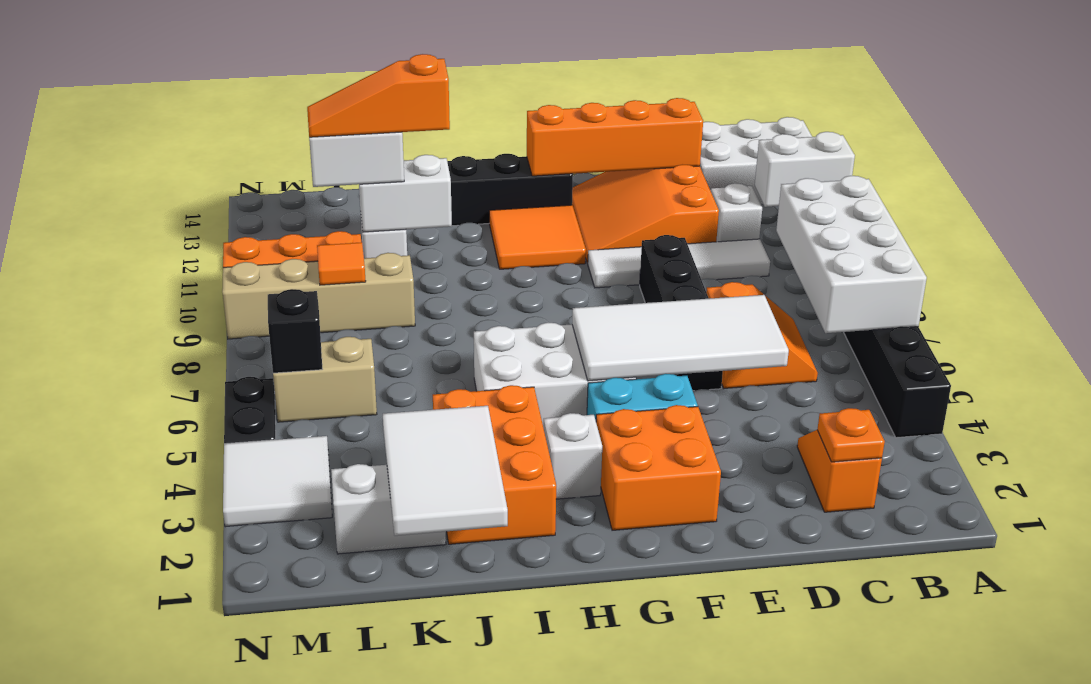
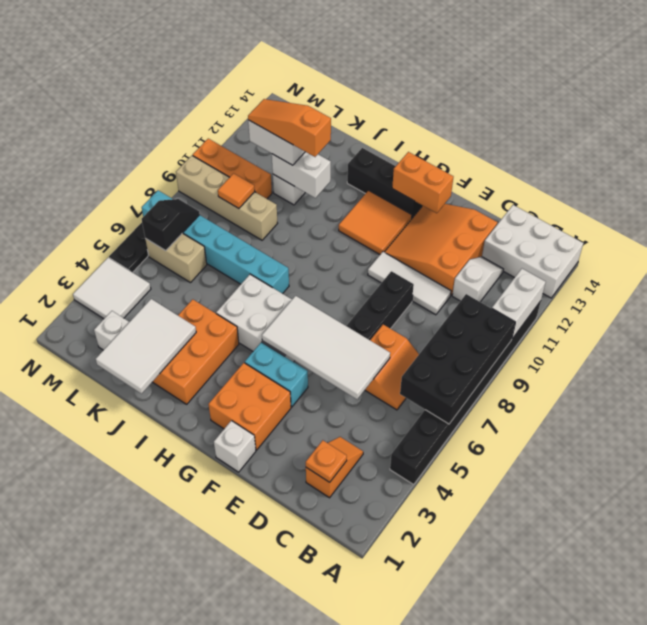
white brick A6:B9 level 2 -> black brick A6:B9 level 2
white brick A11:B11 level 2 -> white brick A10:A11 level 2
white tile C10:F10 level 1 -> white tile D10:F10 level 1
orange brick D13:G13 level 2 -> orange brick F13:G13 level 2
white brick H3 level 1 -> white brick F1 level 1
none -> cyan brick I7:N7 level 1

